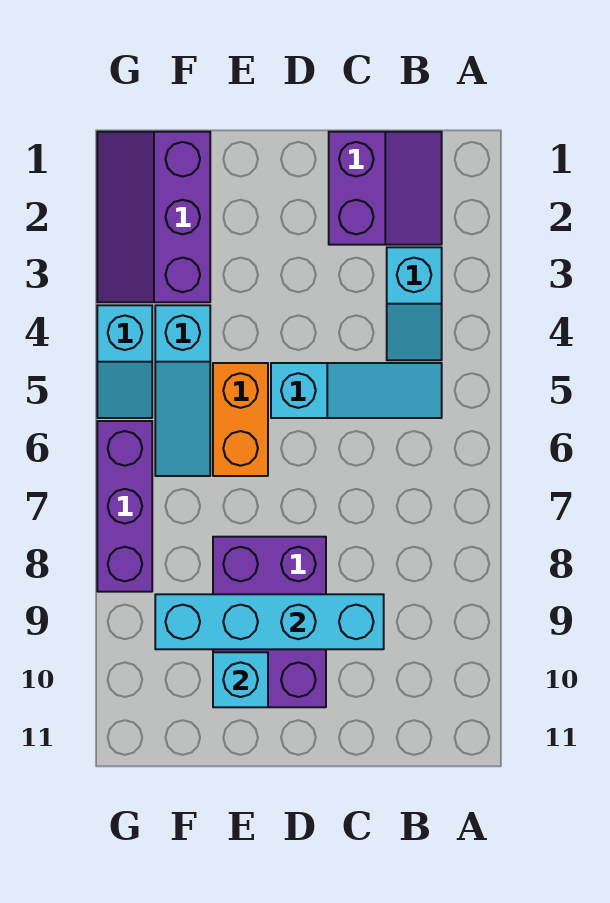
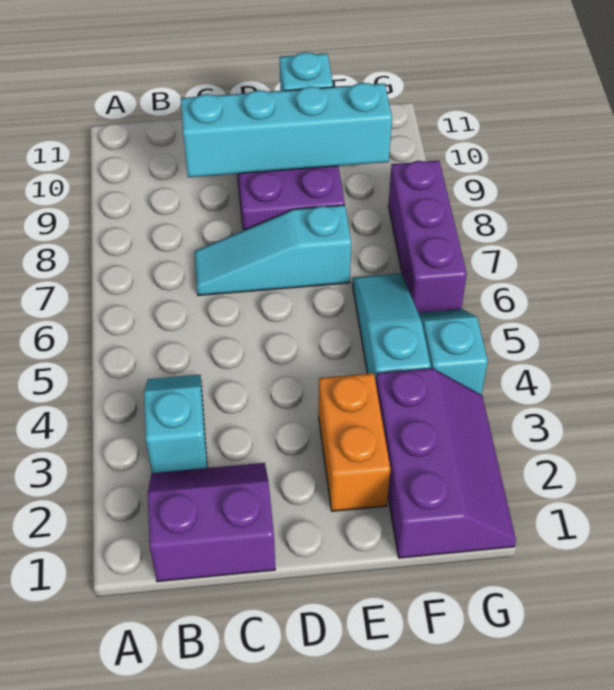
purple slope B1:C2 level 1 top C -> purple slope B1:C2 level 1 top 1
cyan slope B5:D5 level 1 top D -> cyan slope C7:E7 level 1 top E
orange brick E5:E6 level 1 -> orange brick E2:E3 level 1

